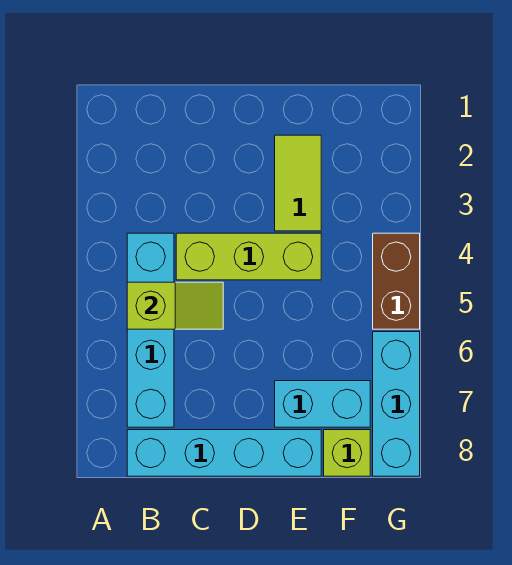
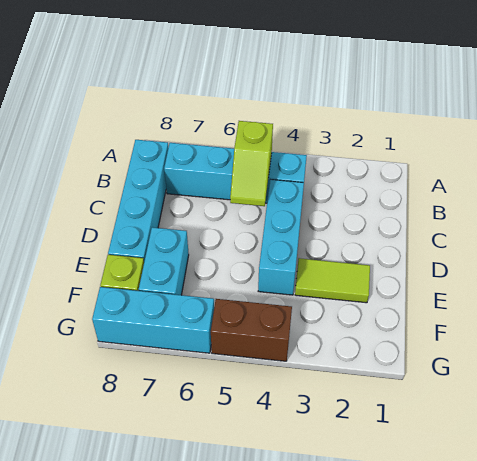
lime brick C4:E4 level 1 -> cyan brick C4:E4 level 1

